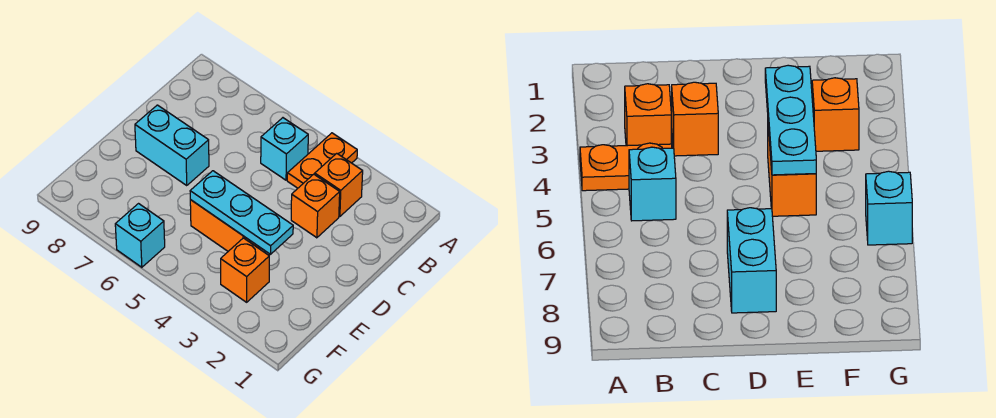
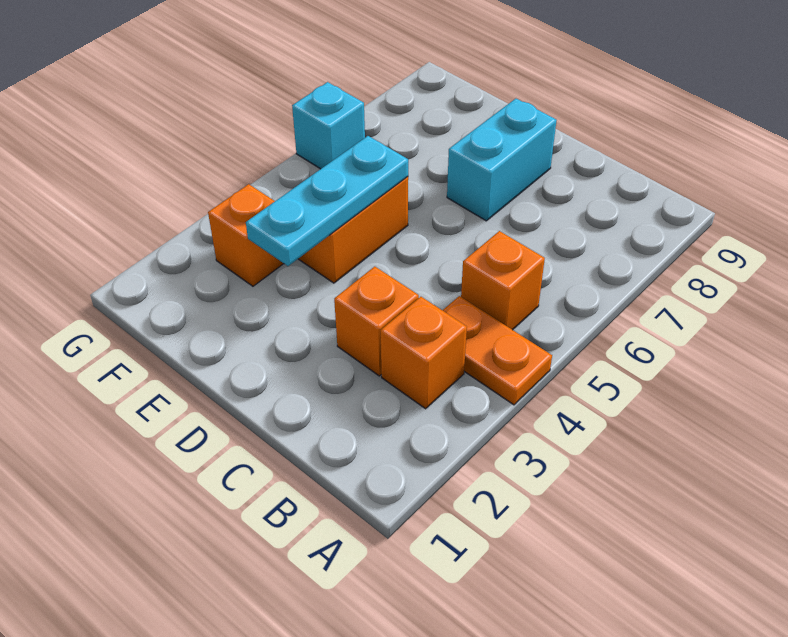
cyan brick B5 level 1 -> orange brick B5 level 1

